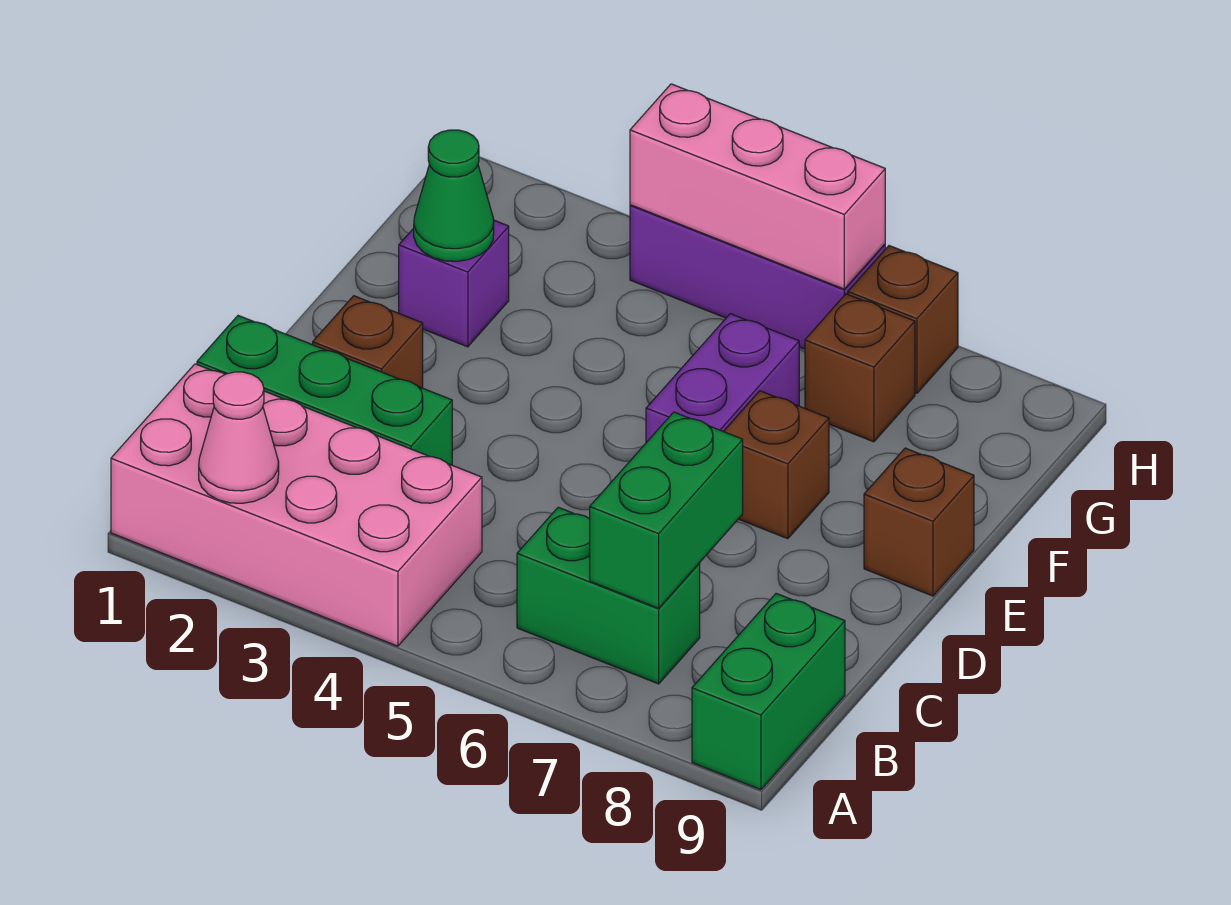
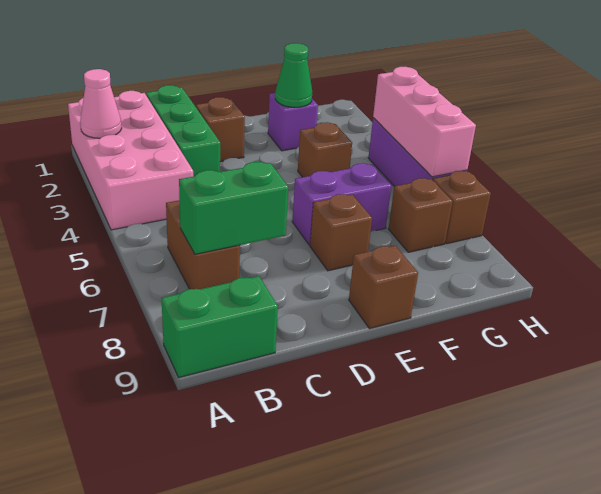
green brick B6:B7 level 1 -> brown brick B6:B7 level 1
none -> brown brick F4 level 1

